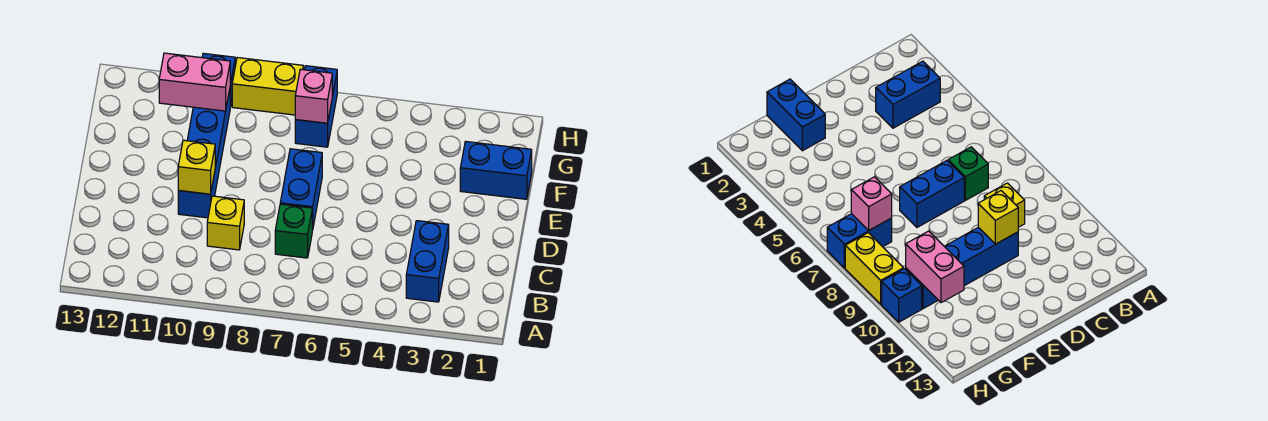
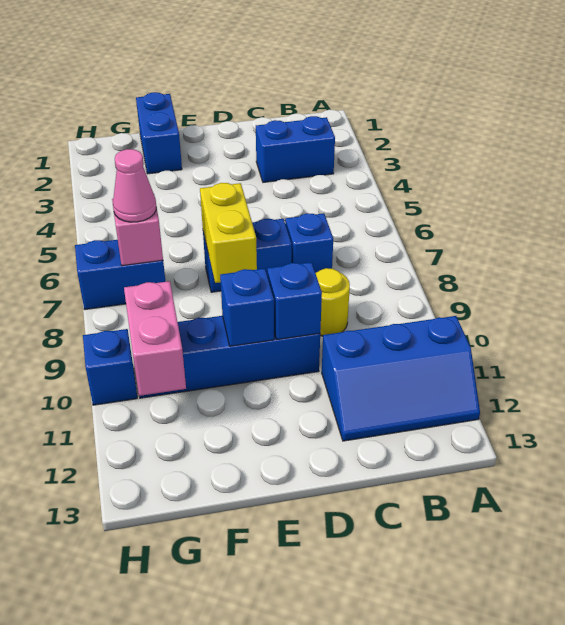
none -> blue slope A11:C12 level 1 top 11
green brick C7 level 1 -> blue brick C7 level 1
yellow brick C9 level 1 -> yellow round brick C9 level 1
yellow brick D10 level 2 -> blue brick D10 level 2
none -> blue brick E10 level 2
none -> pink cone G7 level 3
yellow brick H8:H9 level 1 -> yellow brick E7:E8 level 2

